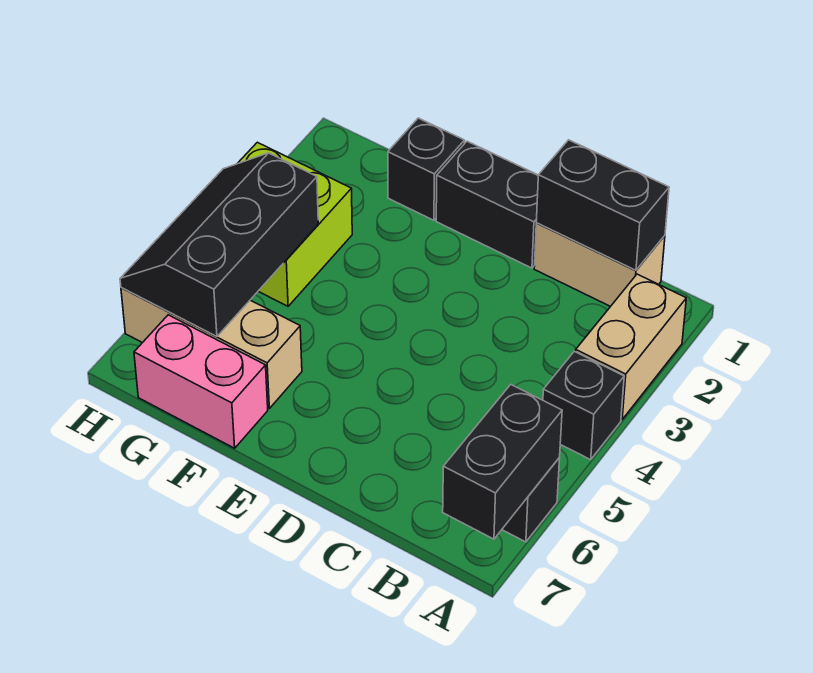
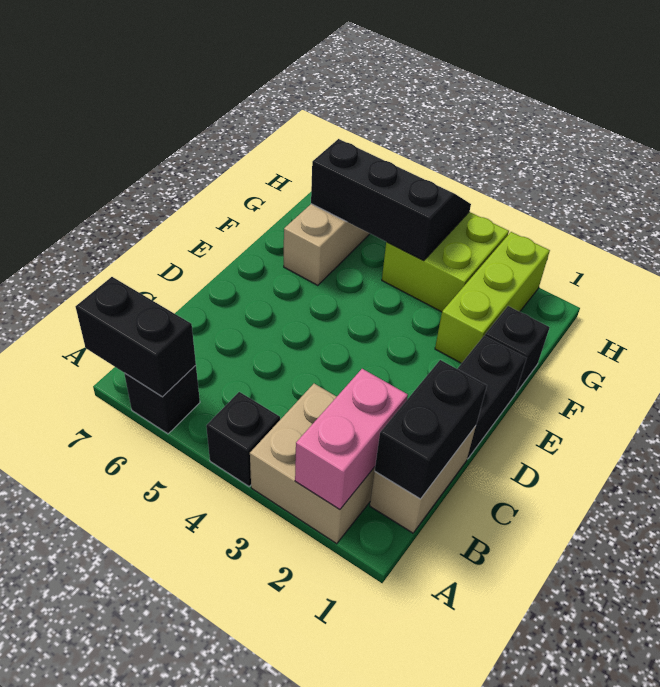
tan brick A2:A3 level 1 -> tan brick A2:B3 level 1
none -> lime brick F2:H2 level 1
pink brick F7:G7 level 1 -> pink brick A2:B2 level 2

